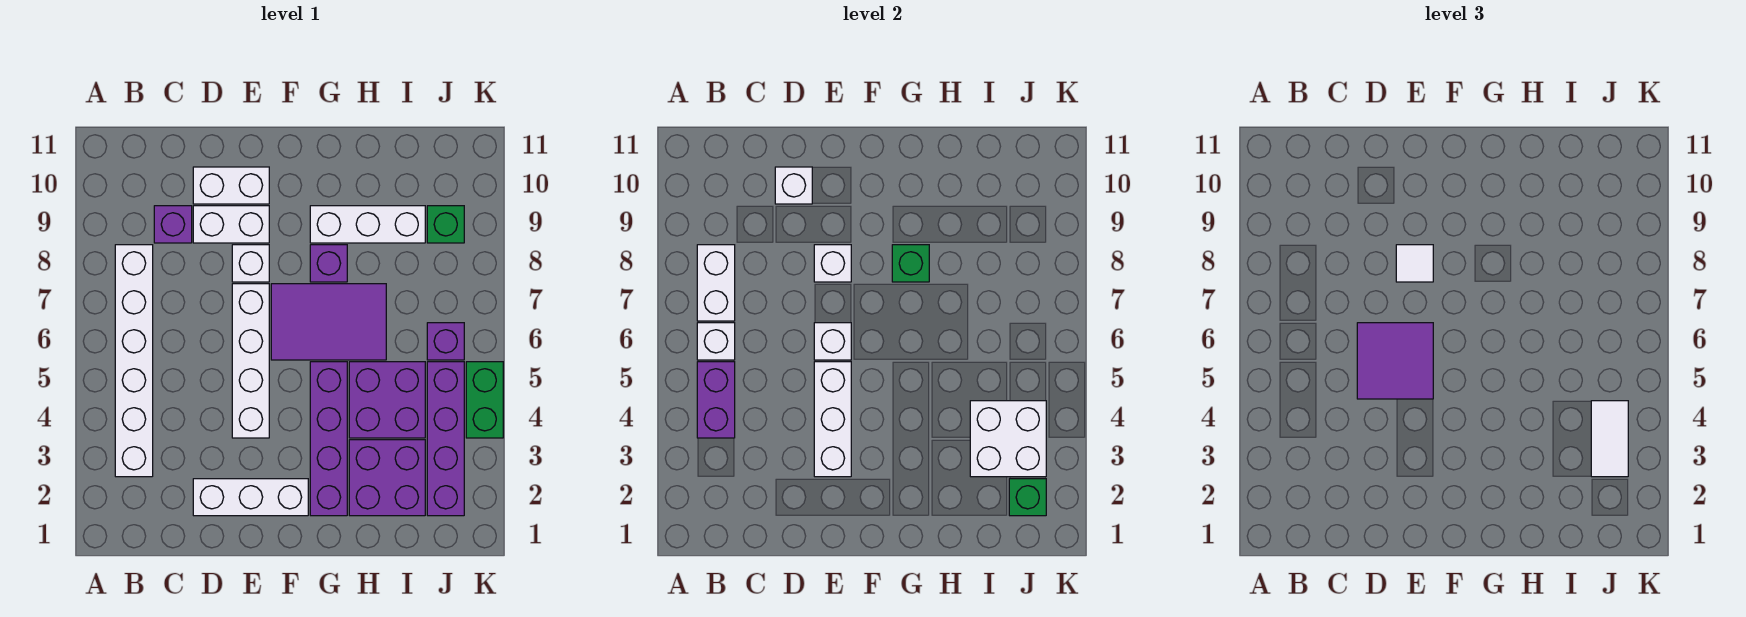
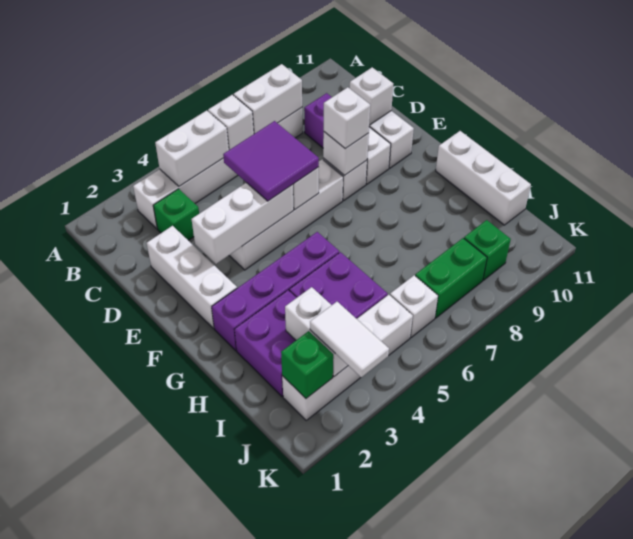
purple brick B4:B5 level 2 -> white brick B4:B5 level 2
white tile E8 level 3 -> white brick E8 level 3
purple tile F6:H7 level 1 -> none
purple brick G8 level 1 -> none
green brick G8 level 2 -> green brick C3 level 1
white brick G9:I9 level 1 -> white brick G11:I11 level 1
white brick I3:J4 level 2 -> white brick I3:J3 level 2
purple brick J2:J5 level 1 -> white brick J2:J5 level 1
white tile J3:J4 level 3 -> white tile J3:K3 level 3
purple brick J6 level 1 -> white brick J6 level 1
green brick K4:K5 level 1 -> green brick J7:J8 level 1

